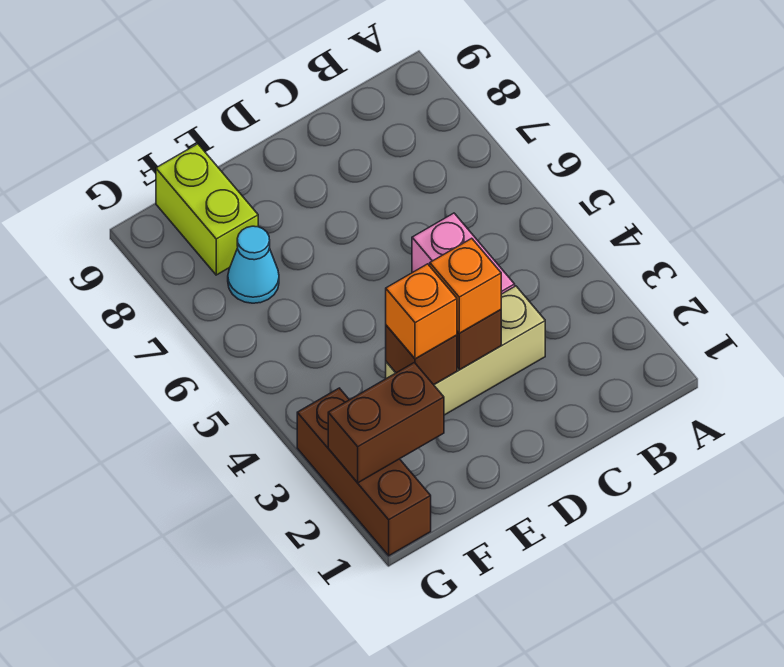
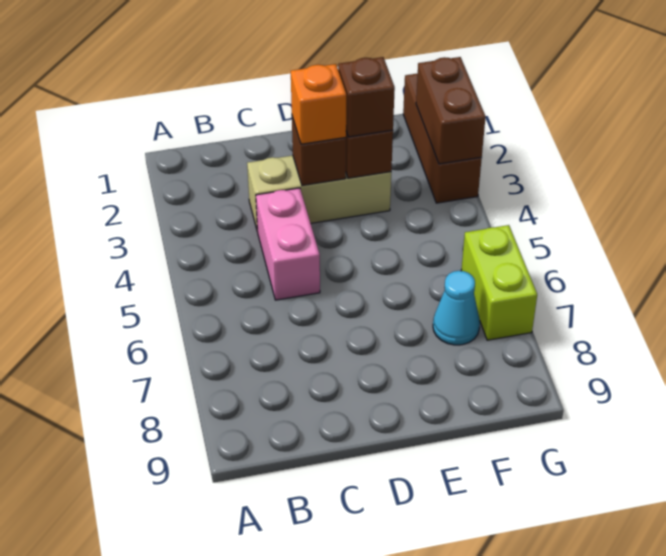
orange brick E3 level 3 -> brown brick E3 level 3
brown brick F2:G2 level 2 -> brown brick G2:G3 level 2
lime brick F8:F9 level 1 -> lime brick G6:G7 level 1

